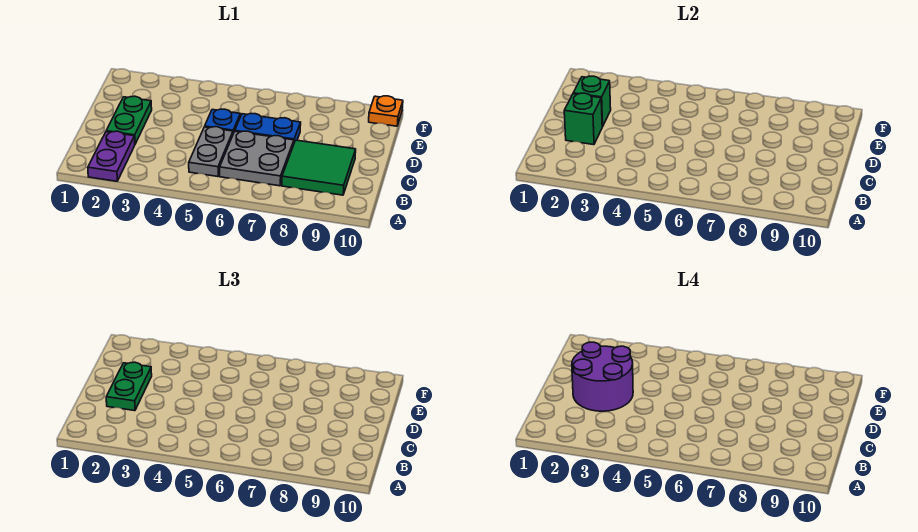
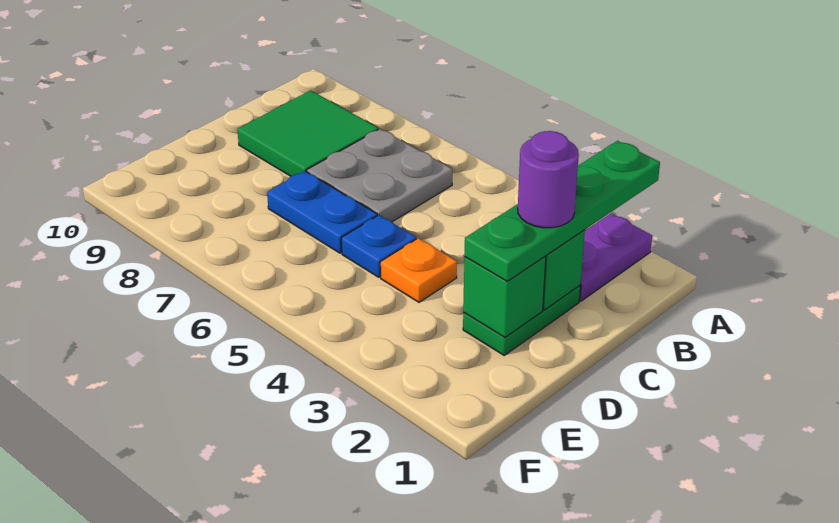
grey plate B5:C5 level 1 -> none
green plate C2:D2 level 3 -> green plate A2:D2 level 3
purple round brick C2:D3 level 4 -> purple round brick C2 level 4
orange plate F10 level 1 -> orange plate D4 level 1

